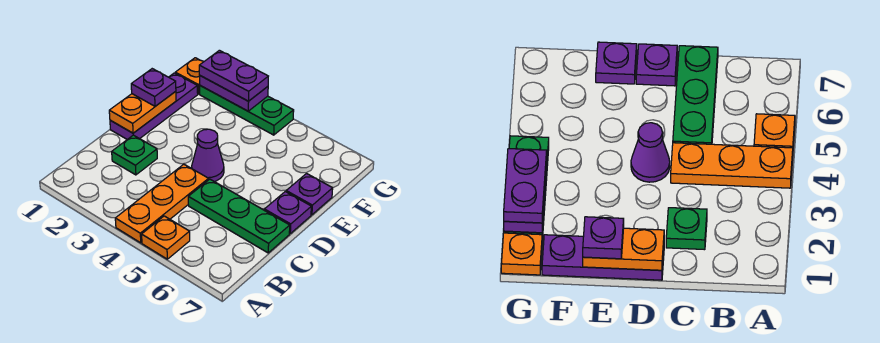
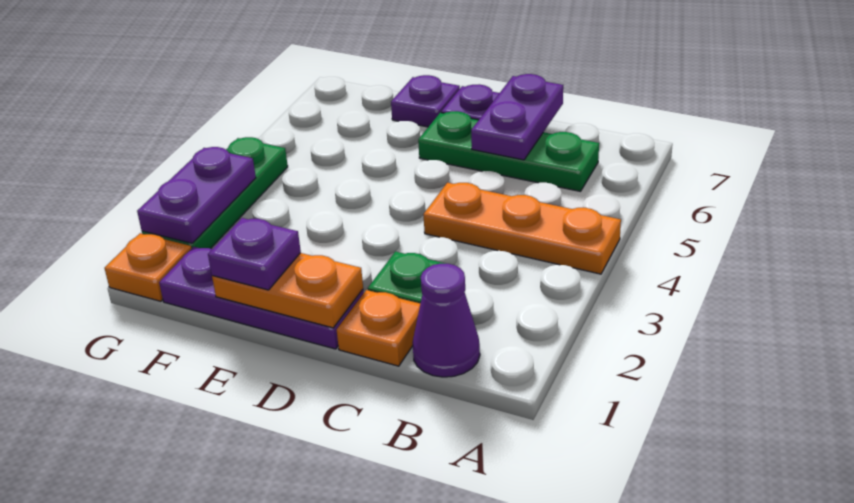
orange plate A5 level 1 -> orange plate C1 level 1
green plate C5:C7 level 1 -> green plate B6:D6 level 1
purple cone D4 level 1 -> purple cone B1 level 1
purple plate G2:G3 level 3 -> purple plate C6:C7 level 2

